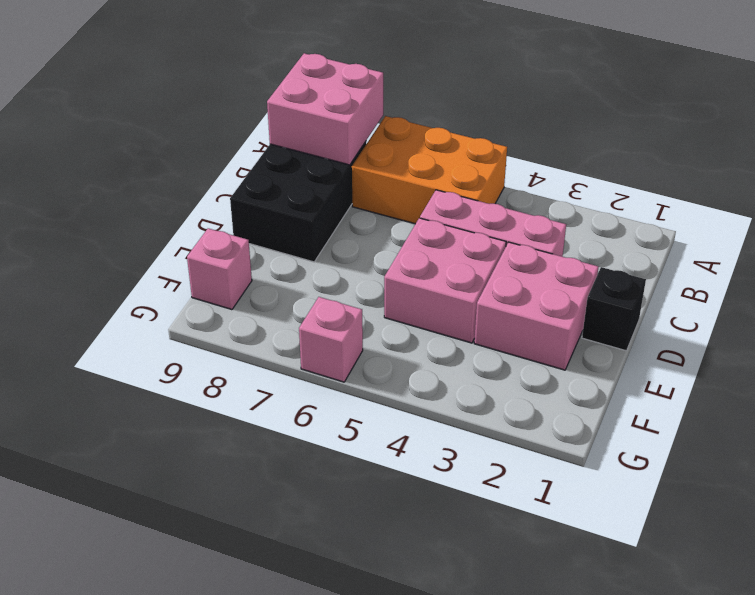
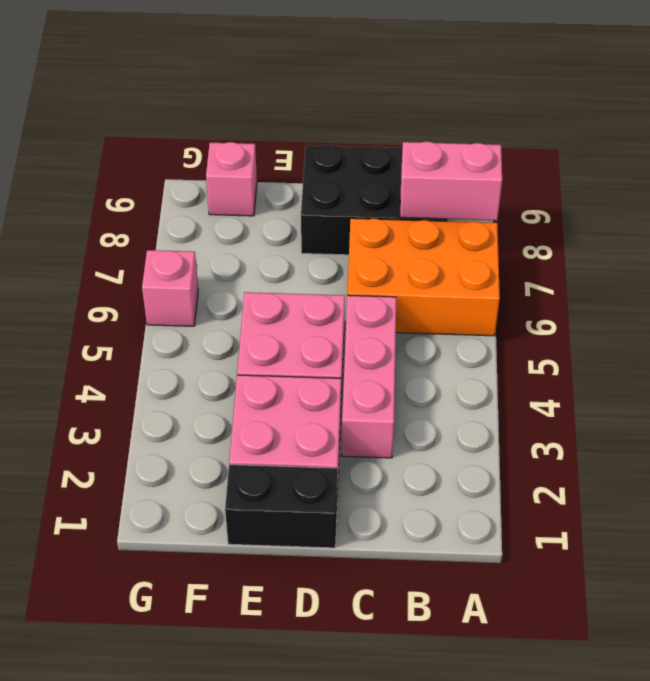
orange brick A5:B7 level 1 -> orange brick A6:C7 level 1
pink brick A8:B9 level 2 -> pink brick A8:B8 level 2
black brick D1 level 1 -> black brick D1:E1 level 1

